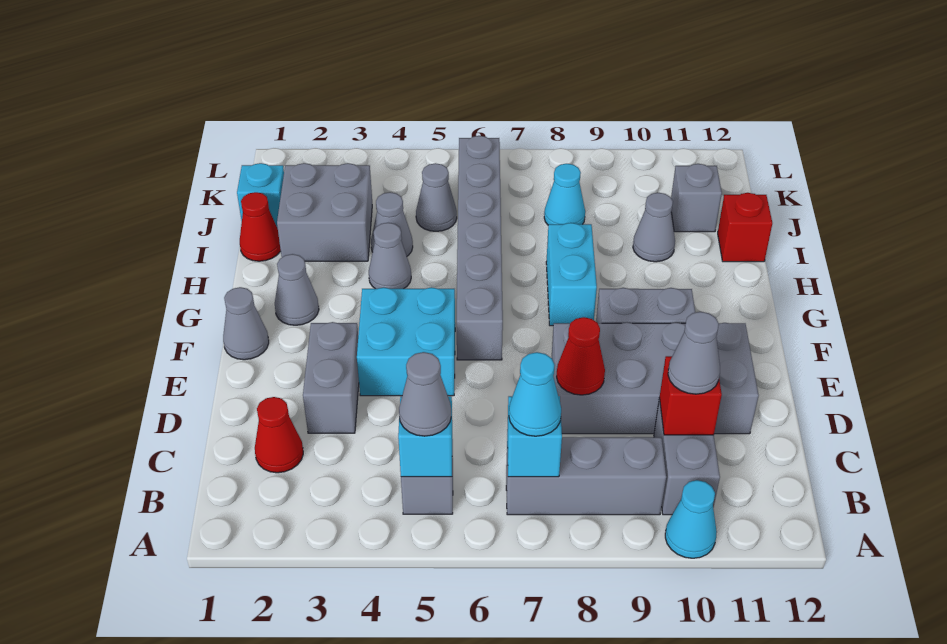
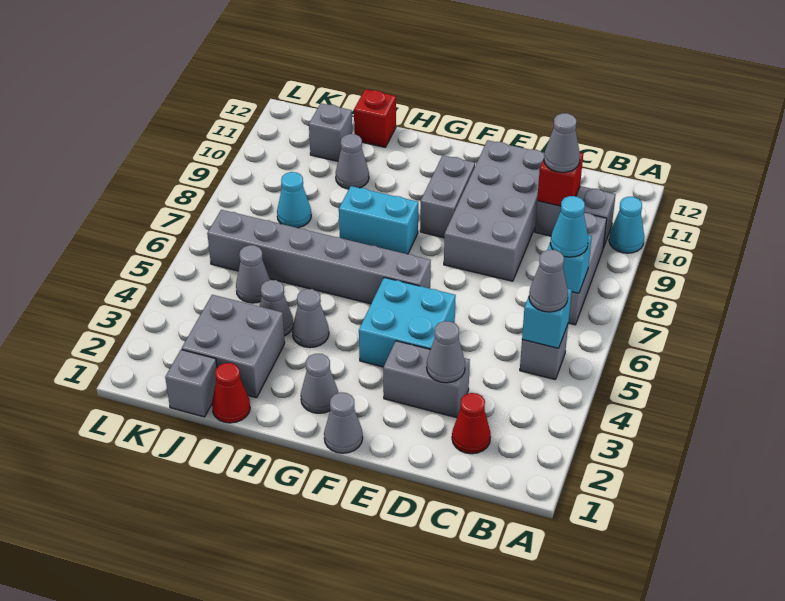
none -> grey cone D3 level 2
red cone D8 level 2 -> none
cyan brick J1 level 1 -> grey brick J1 level 1

